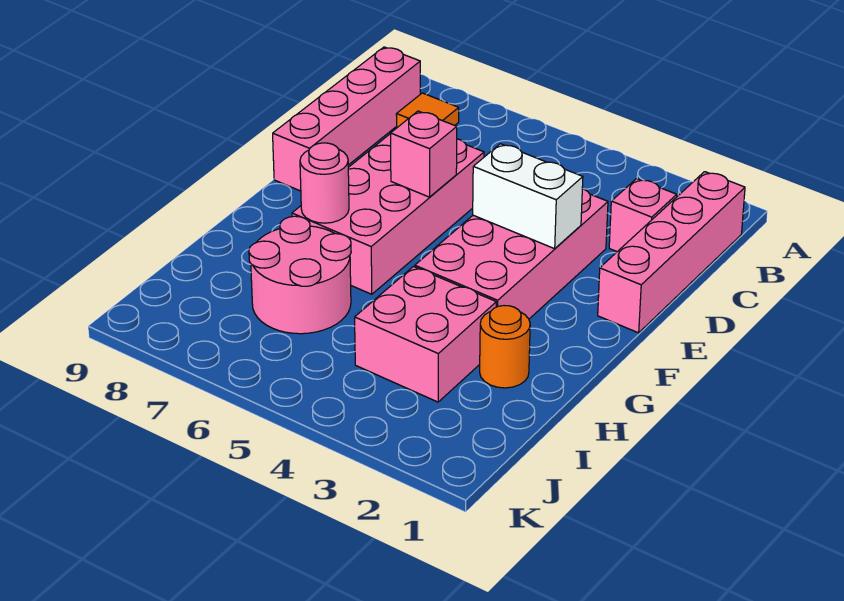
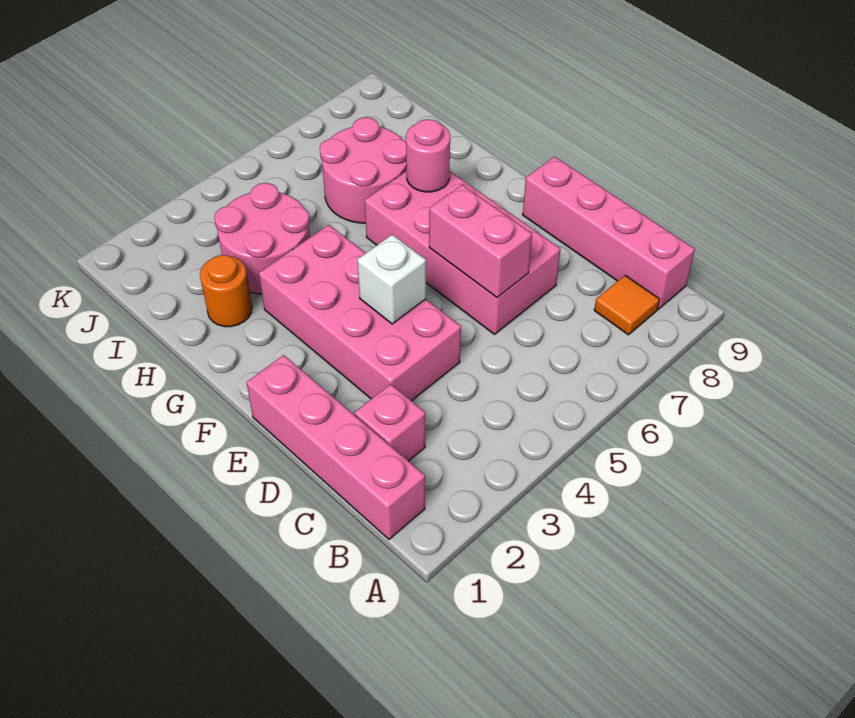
white brick E3:E4 level 2 -> white brick E4 level 2
pink brick E6 level 2 -> pink brick D6:E6 level 2
pink brick H3:I4 level 1 -> pink round brick H3:I4 level 1

